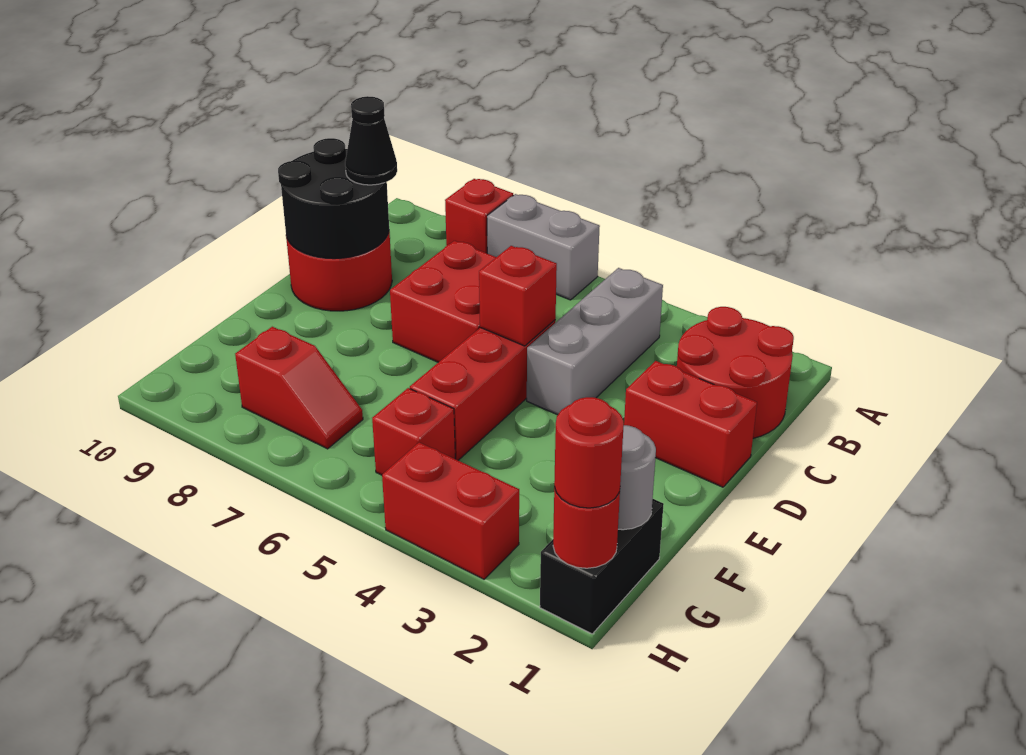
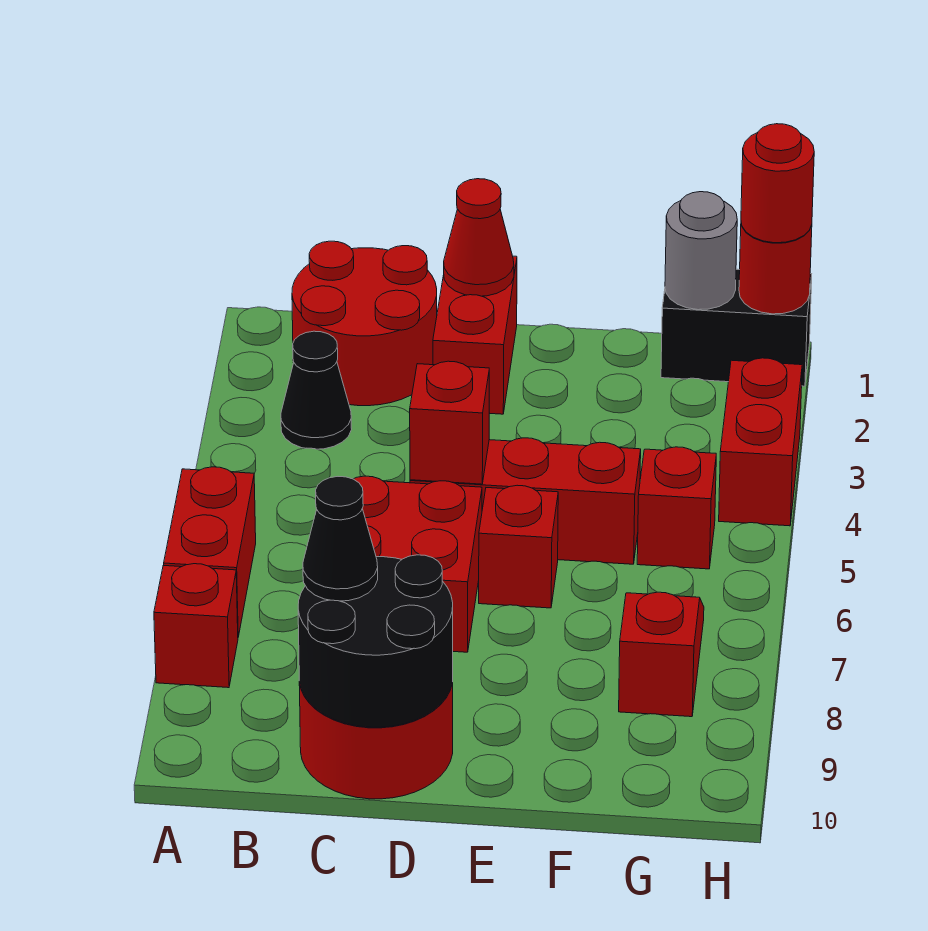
grey brick A6:A7 level 1 -> red brick A6:A7 level 1
none -> black cone B3 level 1
grey brick B4:D4 level 1 -> none
none -> red cone D1 level 2
none -> red brick E6 level 1

